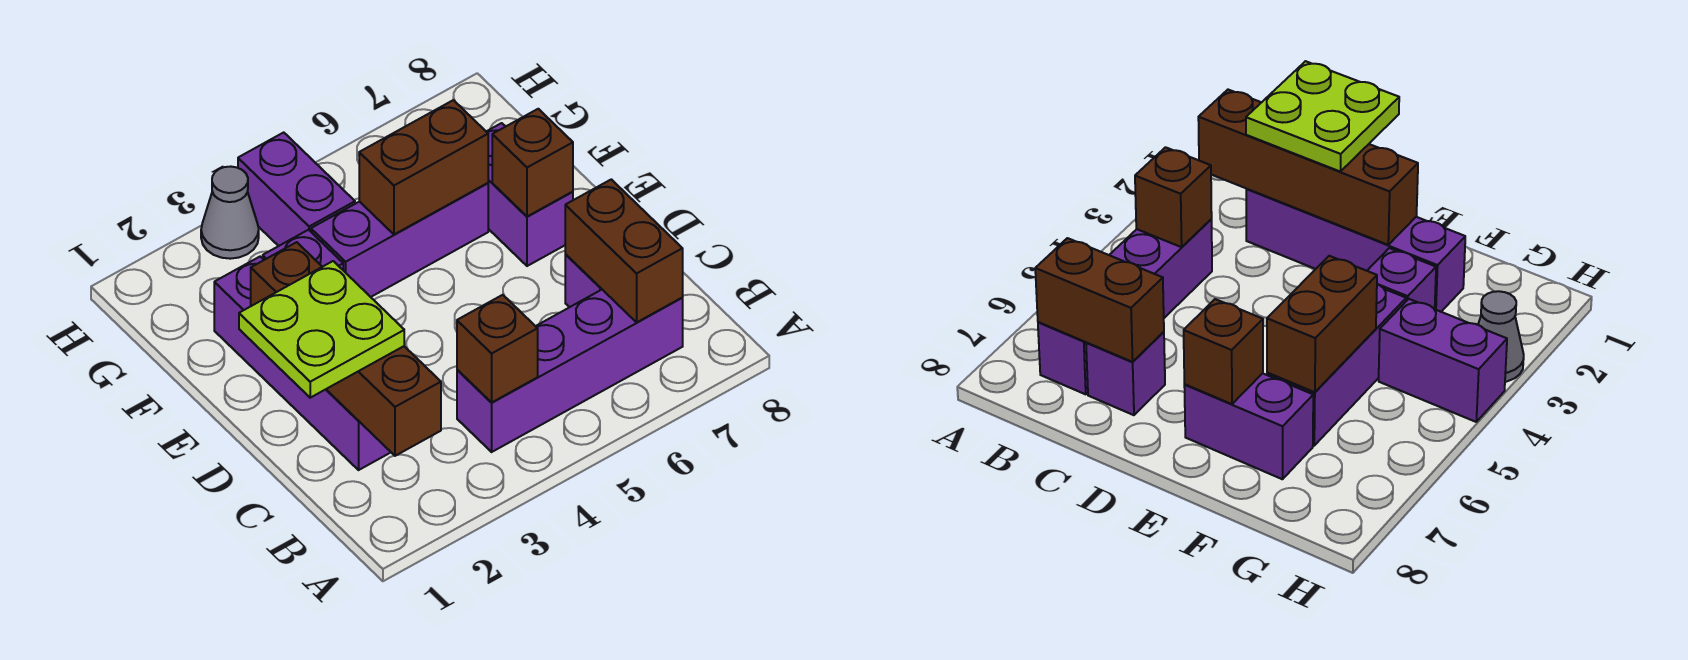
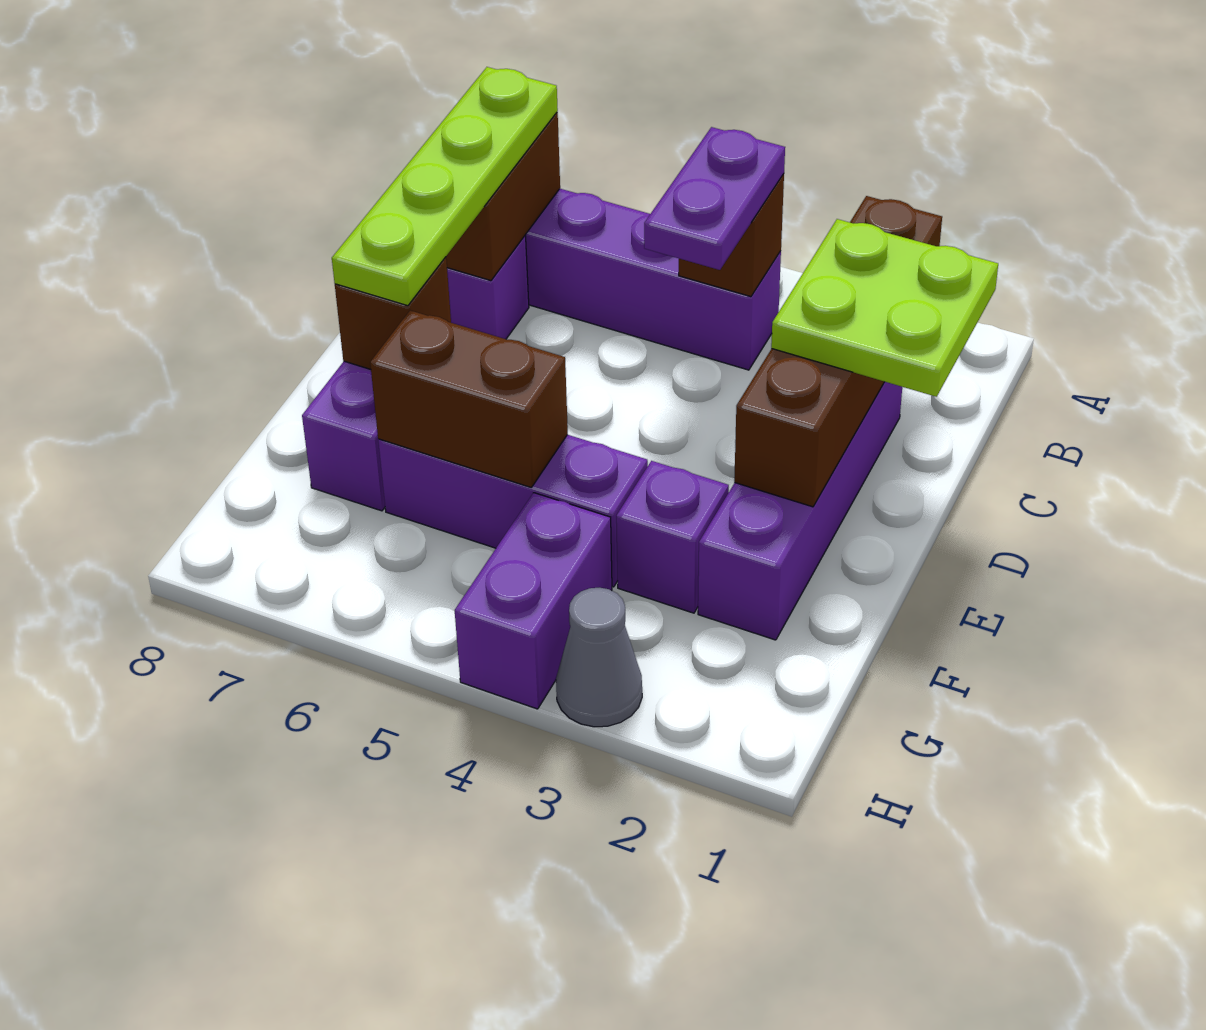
none -> purple plate B4:C4 level 3
none -> lime plate B7:E7 level 3

